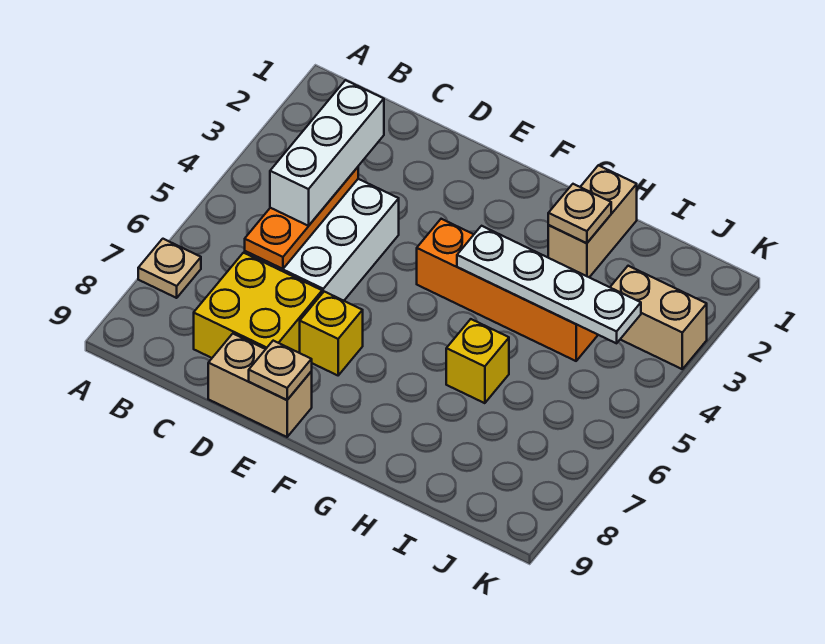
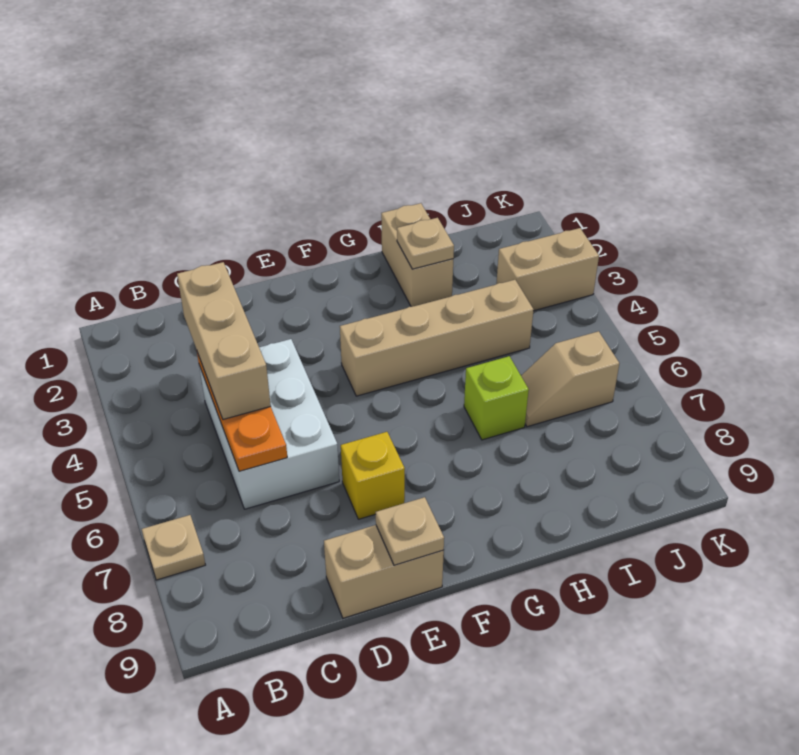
white brick C3:C5 level 3 -> tan brick C3:C5 level 3
yellow brick C7:D8 level 1 -> none
orange brick F4:I4 level 1 -> tan brick F4:I4 level 1
white plate G4:J4 level 2 -> none
yellow brick H6 level 1 -> lime brick H6 level 1
none -> tan slope I6:J6 level 1 top J

